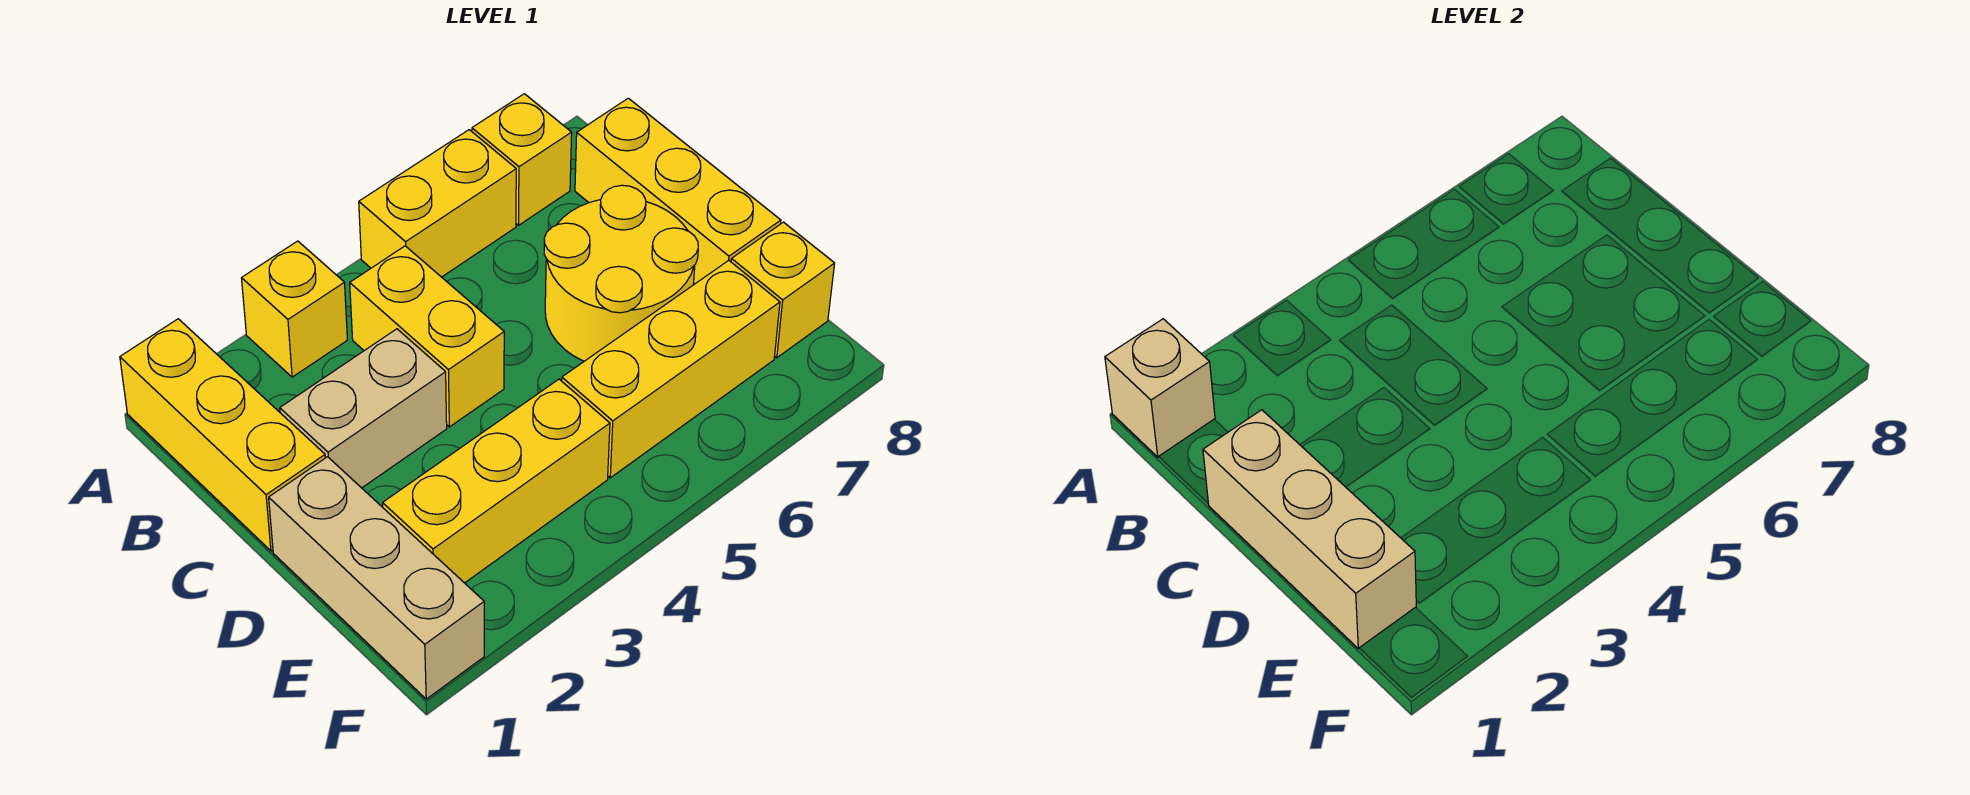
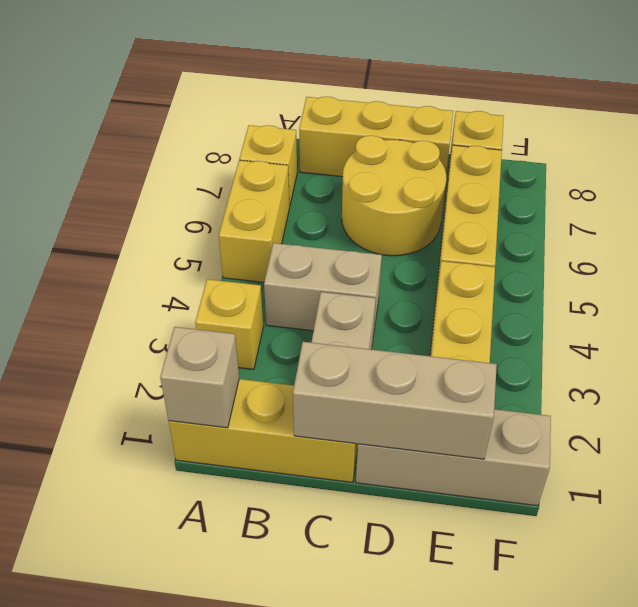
yellow brick B4:C4 level 1 -> tan brick B4:C4 level 1

